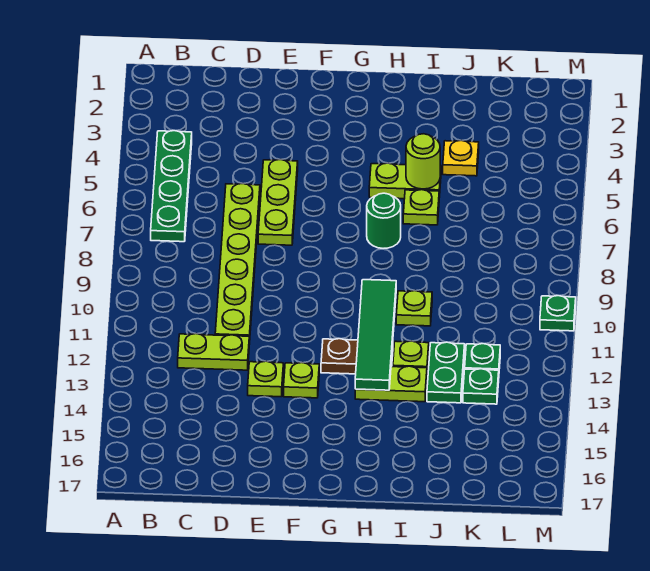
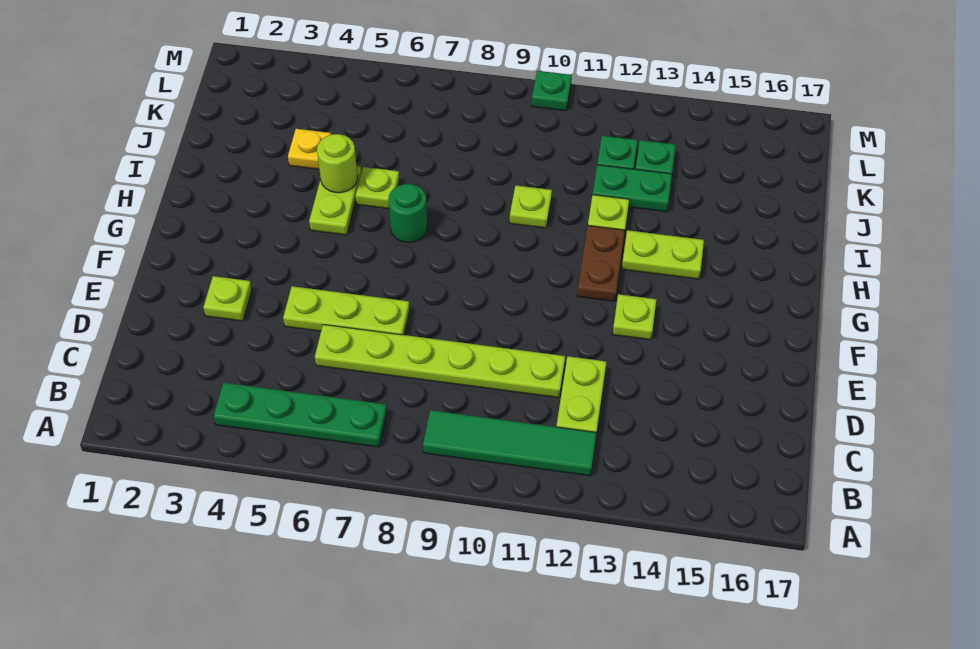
lime plate E13 level 1 -> lime plate E3 level 1
green tile H10:H13 level 2 -> green tile B9:B12 level 1
lime plate H13:I13 level 1 -> lime plate H13:H14 level 1

